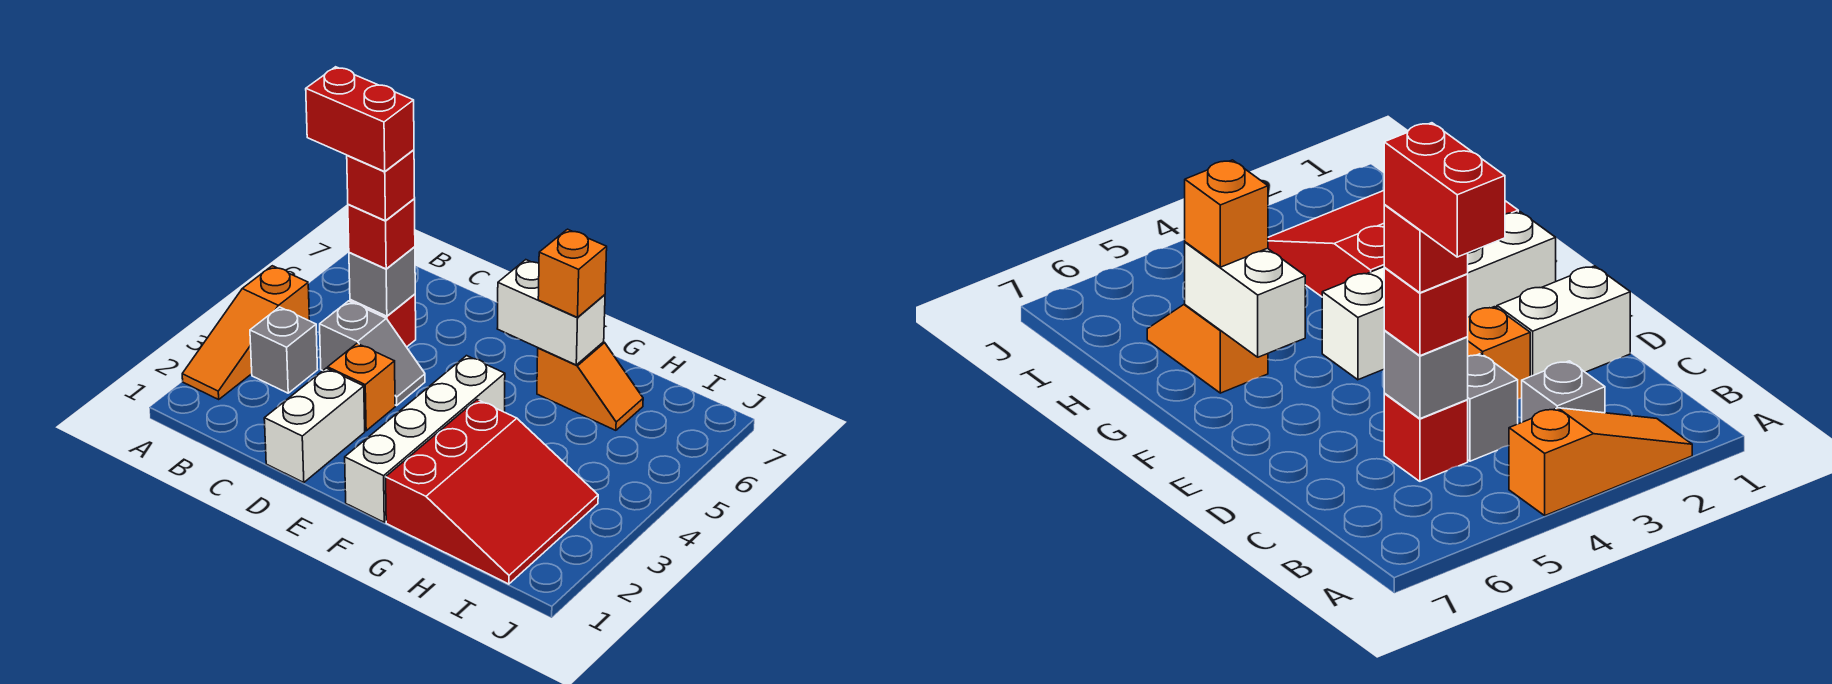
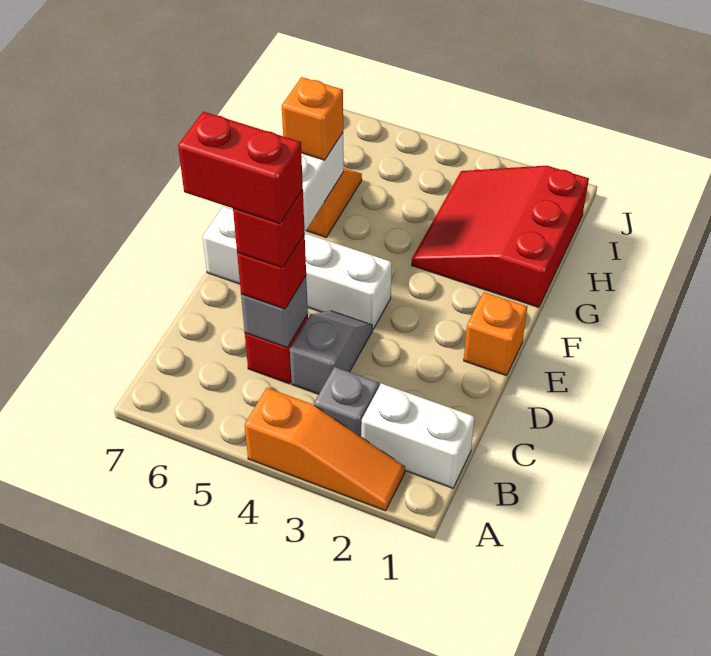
red brick B5:C5 level 5 -> red brick C5:C6 level 5
white brick D1:D2 level 1 -> white brick B1:B2 level 1
orange brick D3 level 1 -> orange brick E1 level 1
white brick F1:F4 level 1 -> white brick E4:E7 level 1
red slope G1:I3 level 1 top G -> red slope G1:I3 level 1 top 1

